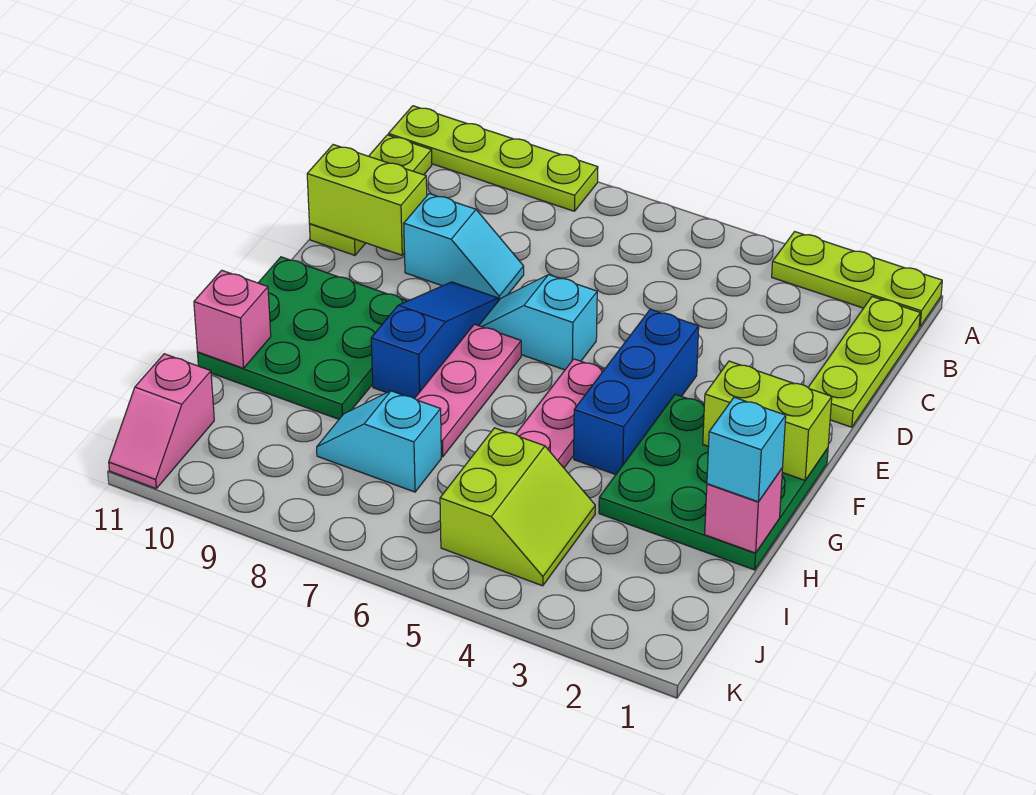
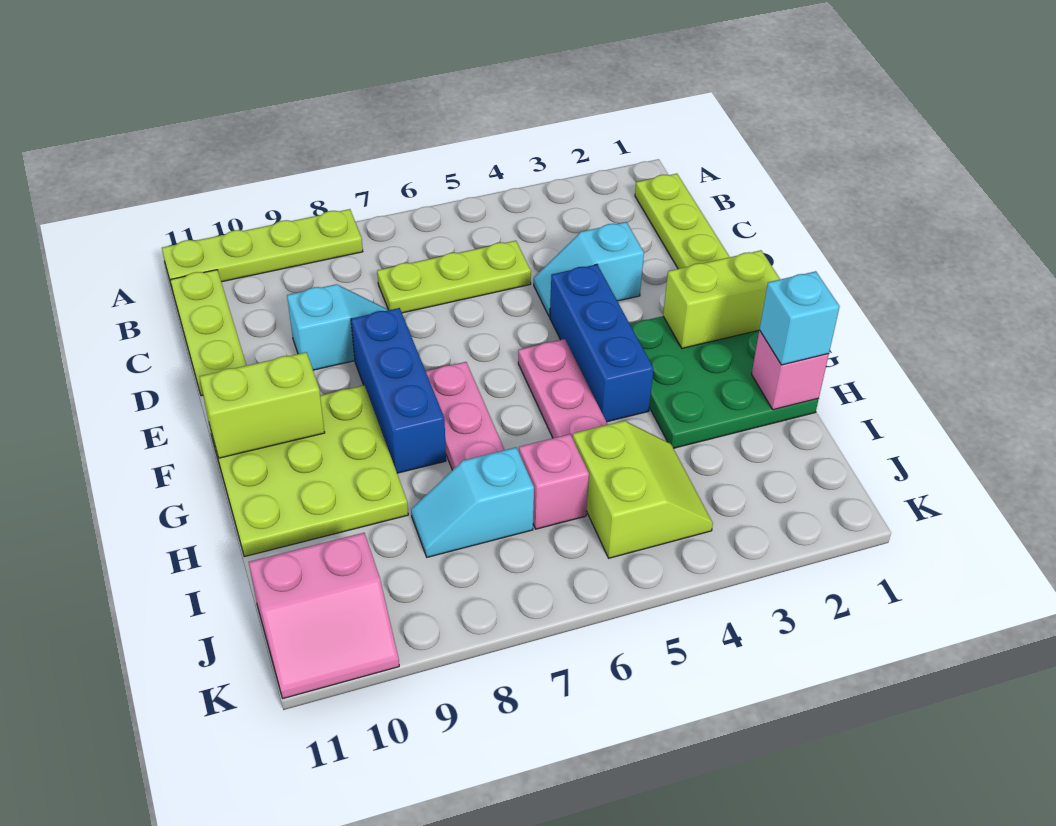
lime plate A1:A3 level 1 -> lime plate C5:C7 level 1
lime brick D10:D11 level 2 -> lime brick F10:F11 level 2
cyan slope E6:E7 level 1 top 6 -> cyan slope D3:D4 level 1 top 3
blue slope E8:G8 level 1 top G -> blue brick E8:G8 level 1
green plate F9:H11 level 1 -> lime plate F9:H11 level 1
pink brick H11 level 2 -> pink brick I6 level 1
pink slope J11:K11 level 1 top J -> pink slope J10:K11 level 1 top J

